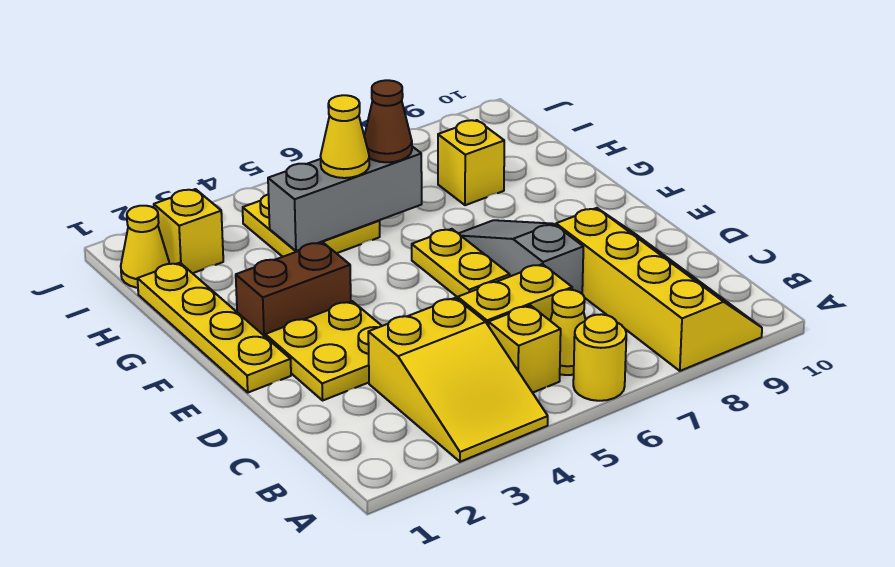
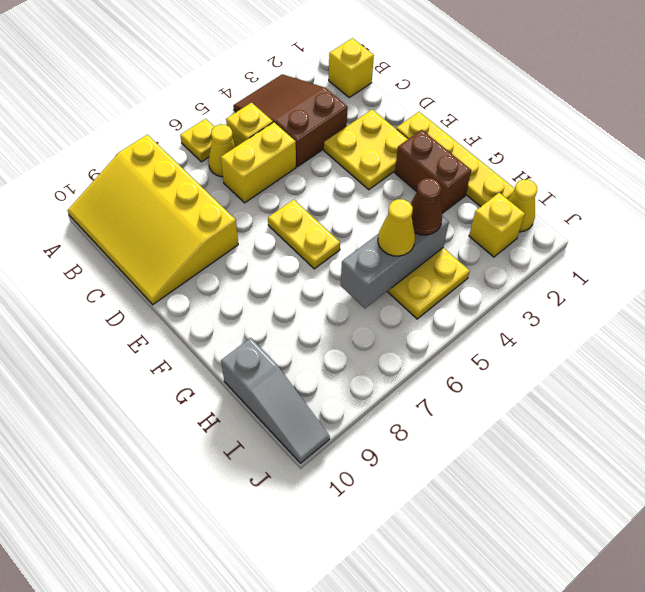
yellow slope A3:C4 level 1 top C -> brown slope A3:C4 level 1 top C
yellow round brick A6 level 1 -> yellow plate A6 level 1
yellow slope A8:D9 level 1 top 8 -> yellow slope A8:D10 level 1 top 8
grey slope D7:F7 level 1 top D -> grey slope H10:J10 level 1 top H
brown brick F2:F3 level 1 -> brown brick F2:G2 level 1
brown cone H6 level 3 -> brown cone H4 level 3
yellow brick H8 level 1 -> yellow brick B1 level 1

